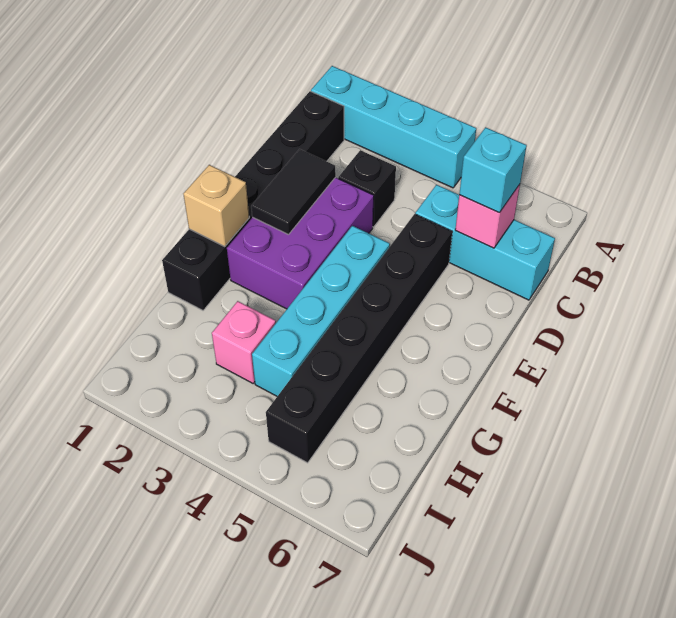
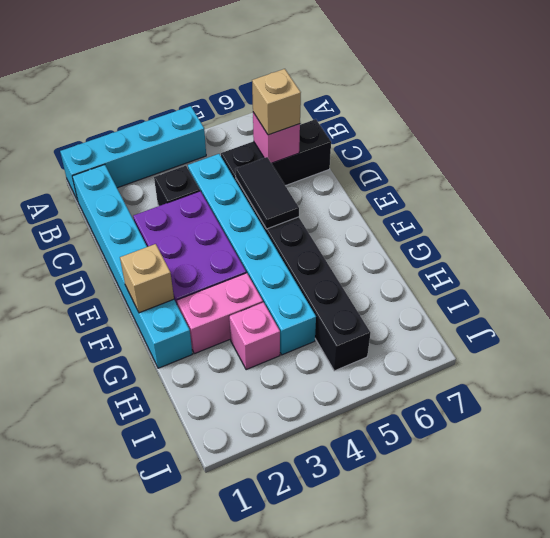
black brick B1:G1 level 1 -> cyan brick B1:G1 level 1
cyan brick C5:C7 level 1 -> black brick C5:C7 level 1
cyan brick C6 level 3 -> tan brick C6 level 3
black tile D2:E2 level 2 -> black tile D5:E5 level 2
cyan brick E4:H4 level 1 -> cyan brick C4:H4 level 1
none -> pink brick G2:G3 level 1

